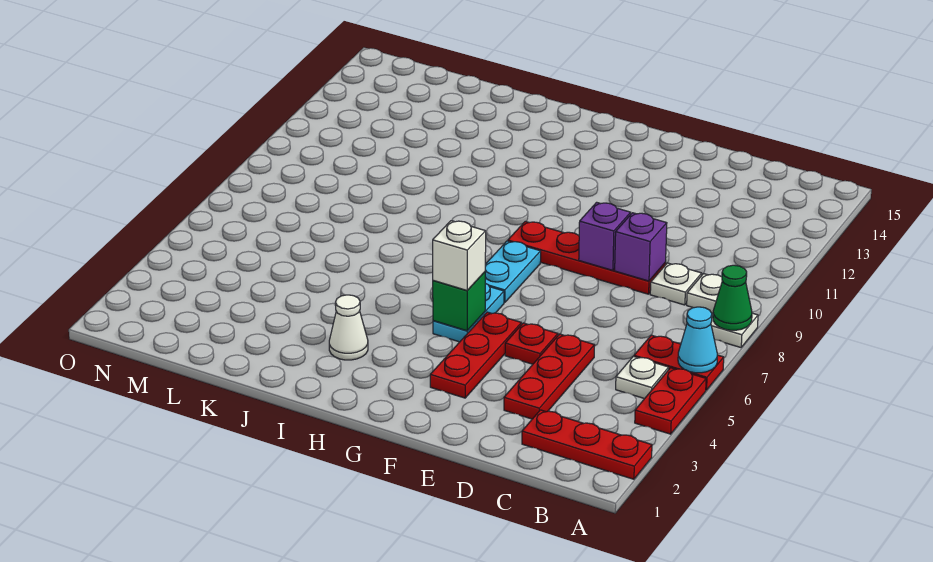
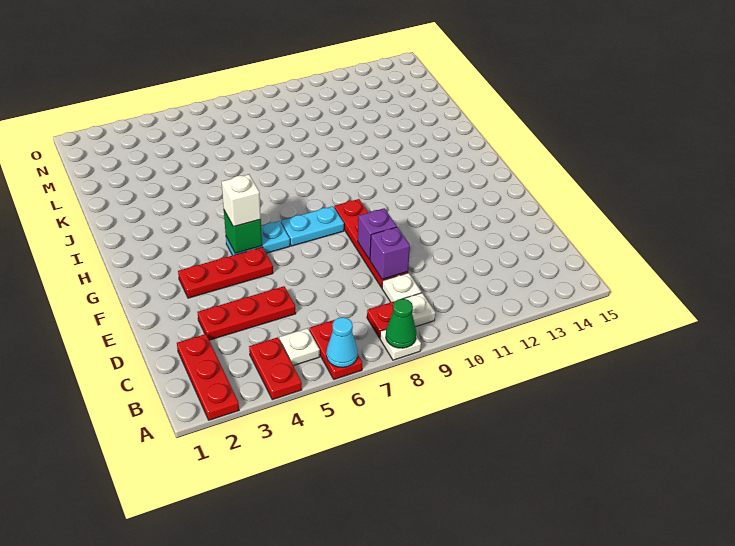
red plate A4:A5 level 1 -> red plate A4:B4 level 1
red plate E5 level 1 -> red plate B8 level 1
white cone I3 level 1 -> none

